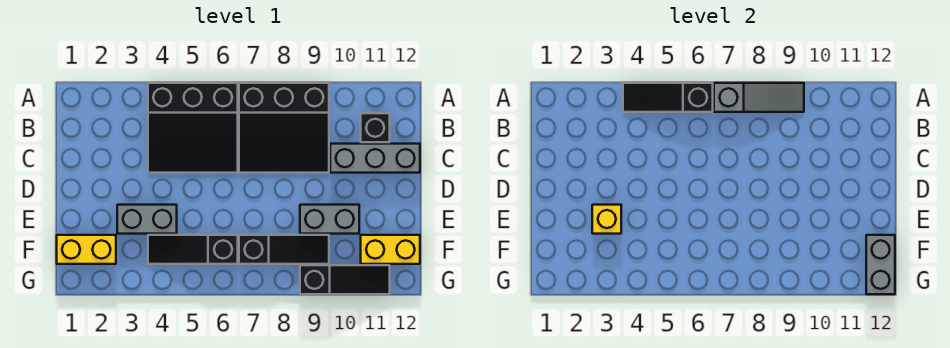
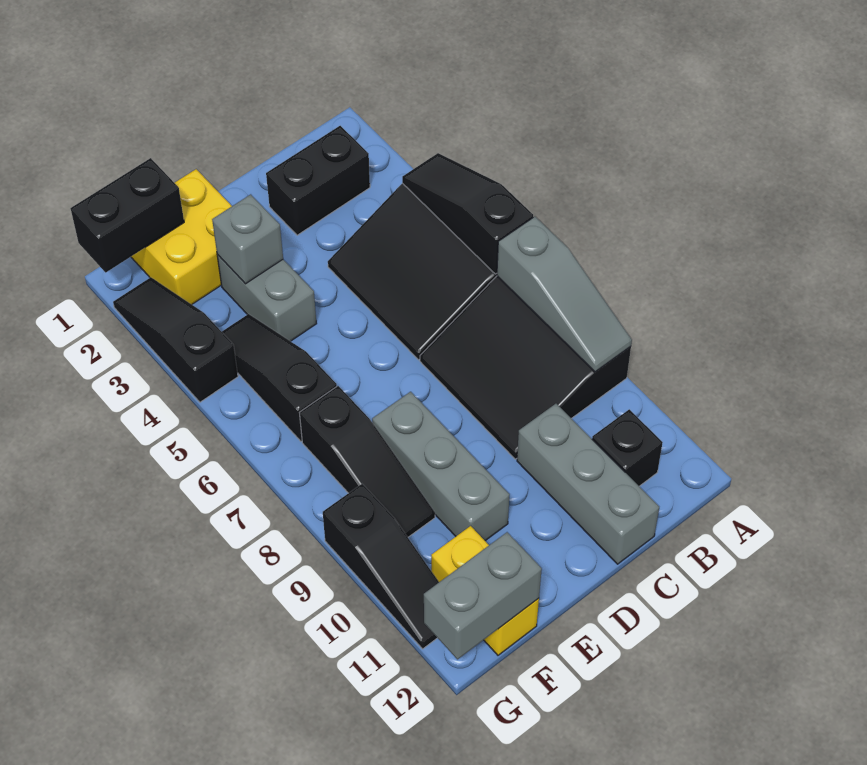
none -> black brick B2:C2 level 1
yellow brick E3 level 2 -> grey brick E3 level 2
grey brick E9:E10 level 1 -> grey brick E8:E10 level 1
yellow brick F1:F2 level 1 -> yellow brick E1:F2 level 1
none -> black brick F1:G1 level 2
none -> black slope G2:G4 level 1 top 4

